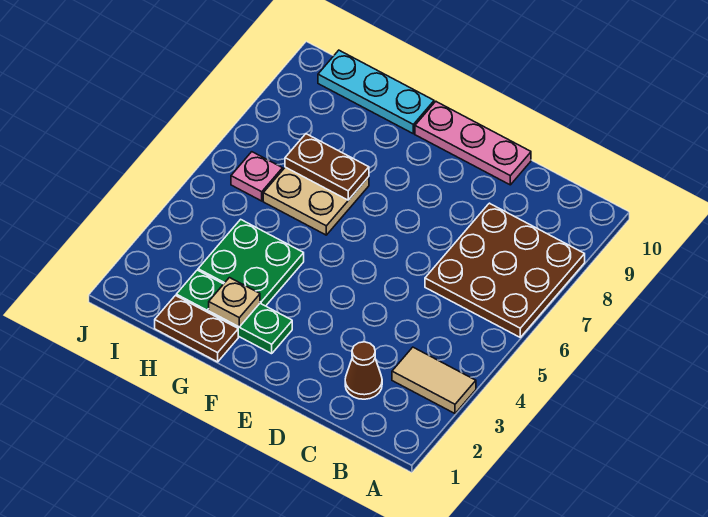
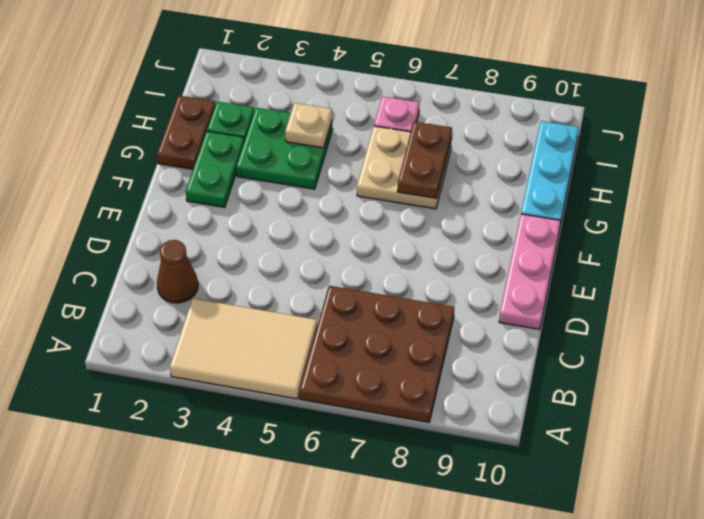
tan tile A3:B3 level 1 -> tan tile A3:B5 level 1
tan plate G2 level 2 -> tan plate H4 level 2

